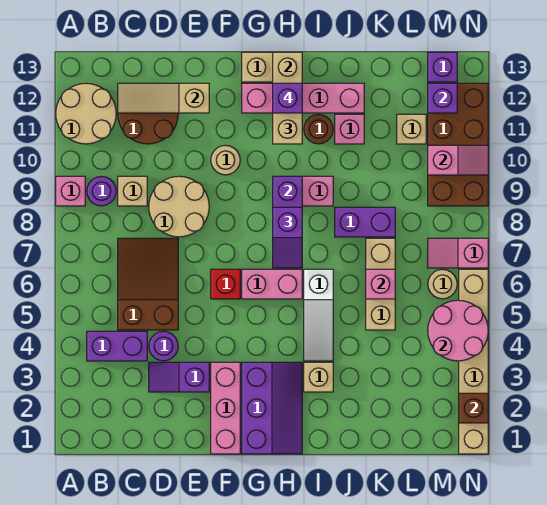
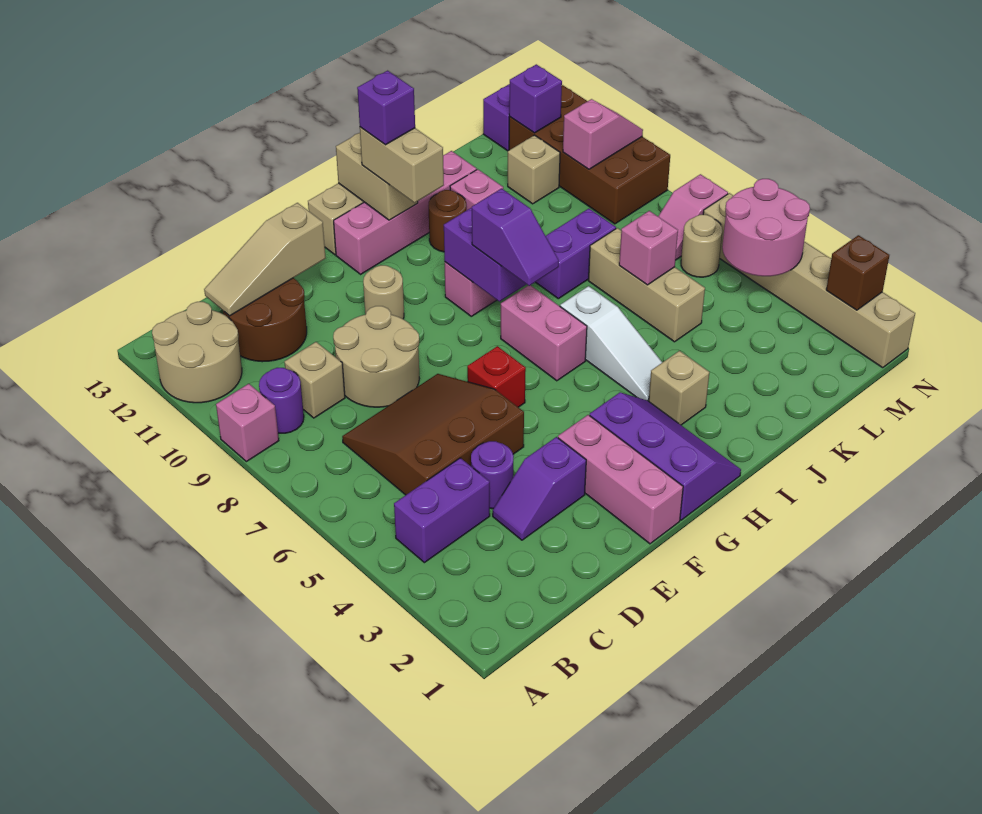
brown slope C5:D7 level 1 top 5 -> brown slope C5:E7 level 1 top 5
pink brick G6:H6 level 1 -> pink brick H6:H7 level 1

